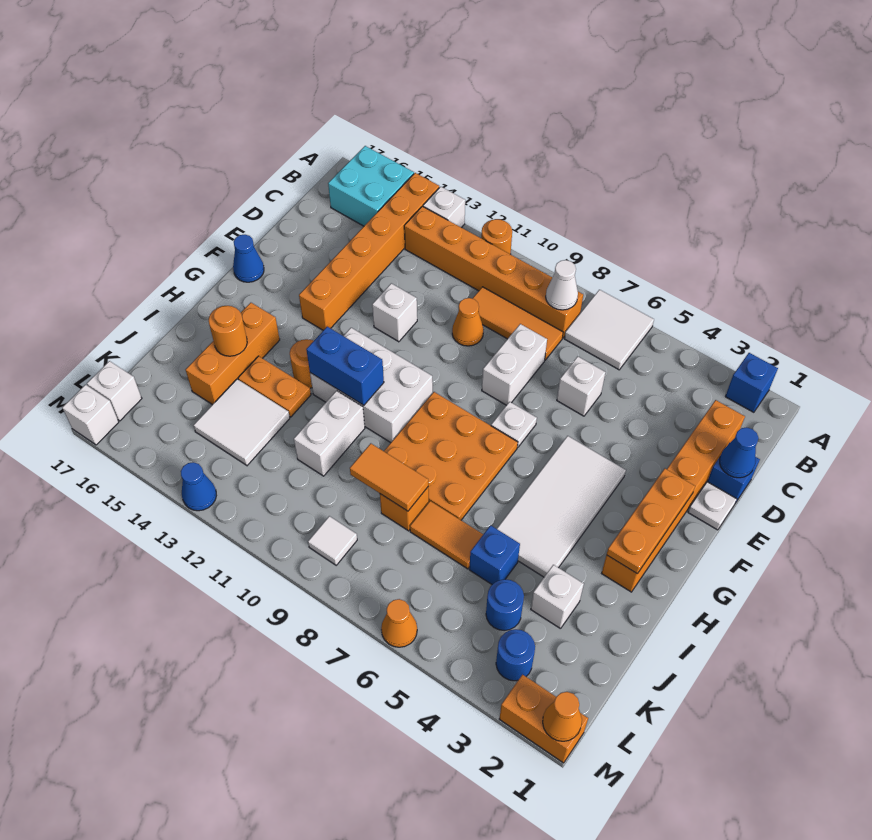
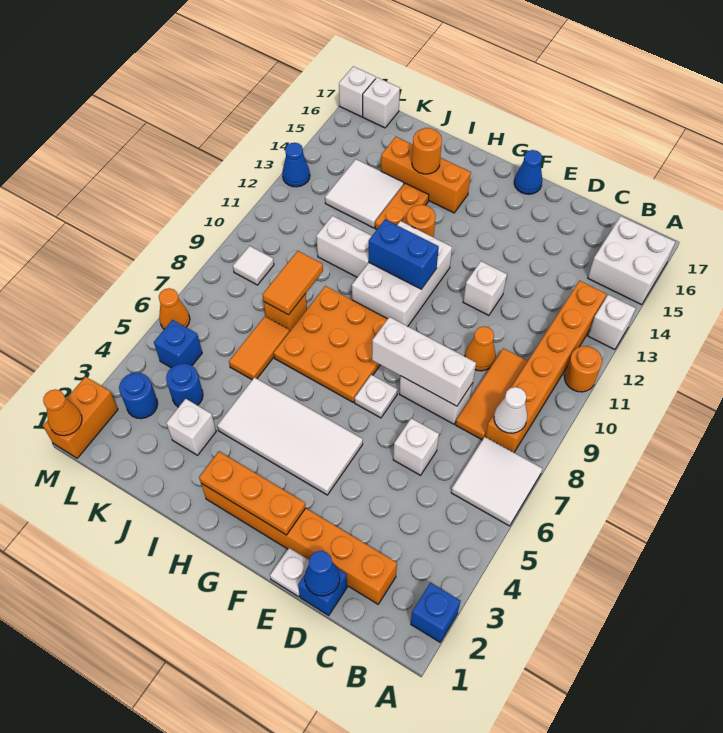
orange brick A14:F14 level 1 -> none
cyan brick A15:B16 level 1 -> white brick A15:B16 level 1
none -> white brick D8:F8 level 2
blue brick H11:H12 level 2 -> blue brick G11:H11 level 2
blue brick J5 level 1 -> blue brick L5 level 1

